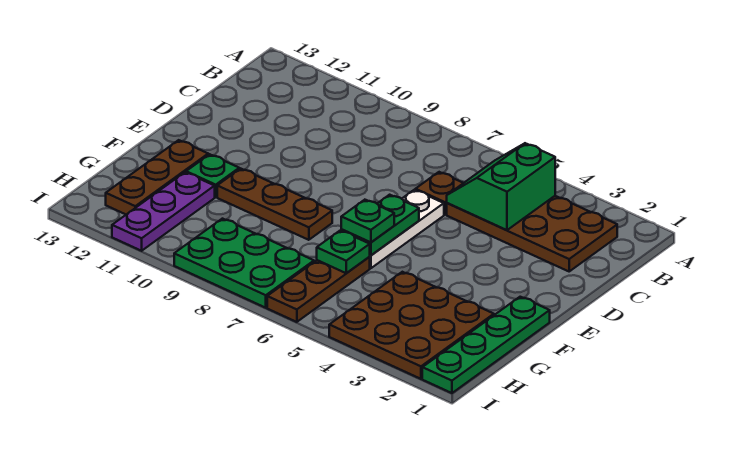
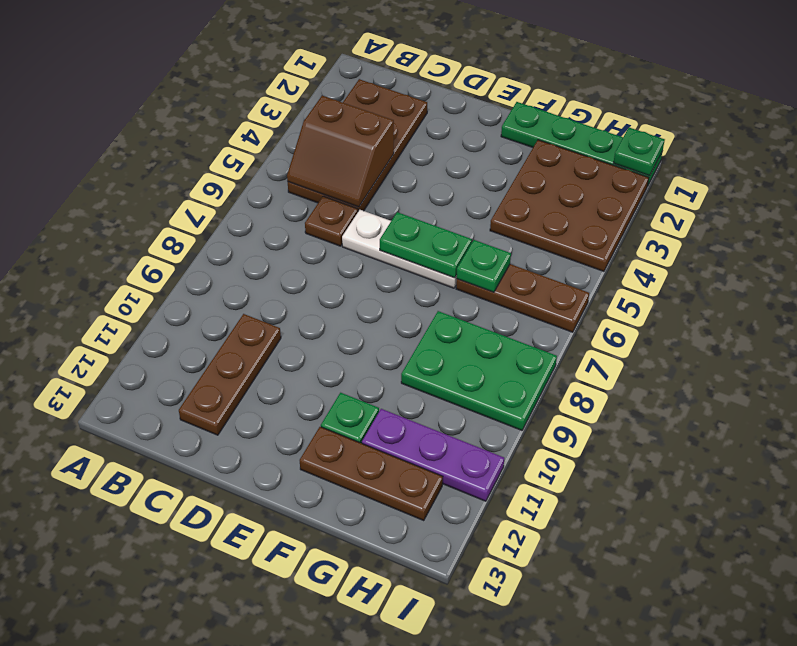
green slope B4:C5 level 2 top 4 -> brown slope B4:C5 level 2 top 4
green plate F6 level 3 -> green plate I1 level 2
brown plate F8:F10 level 1 -> brown plate C10:C12 level 1
green plate H7:I9 level 1 -> green plate G8:I9 level 1

